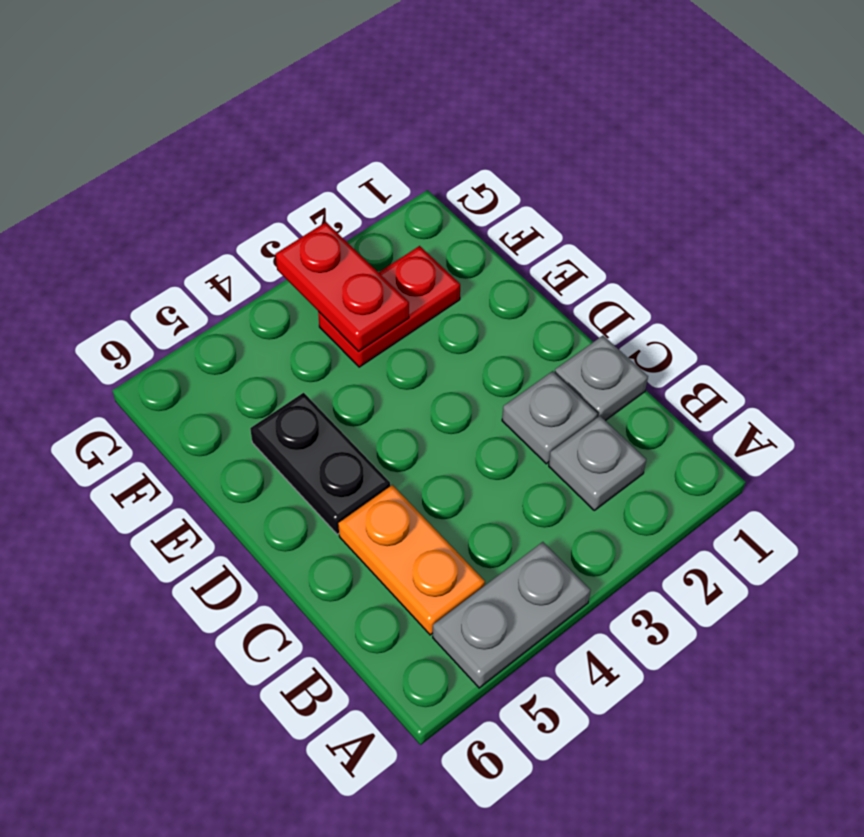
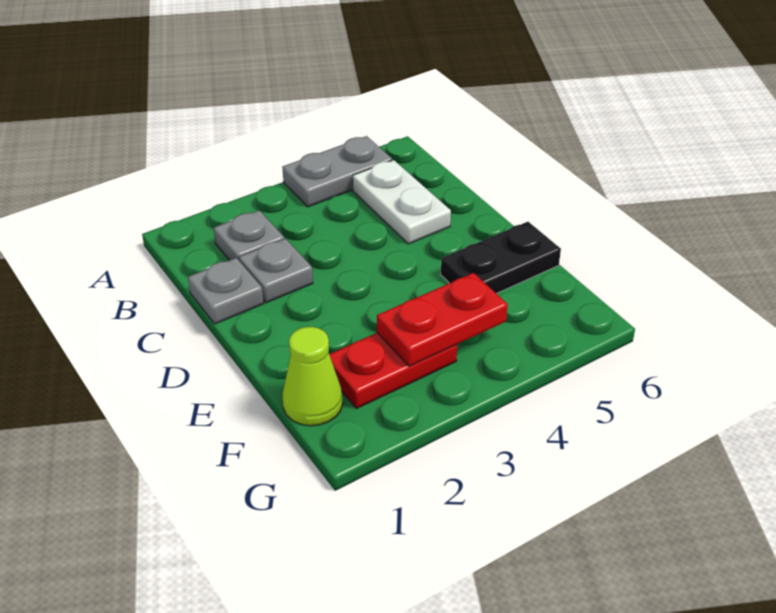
orange plate B5:C5 level 1 -> white plate B5:C5 level 1
black plate D5:E5 level 1 -> black plate E5:E6 level 1
none -> lime cone F1 level 1
red plate F3:G3 level 2 -> red plate F3:F4 level 2

